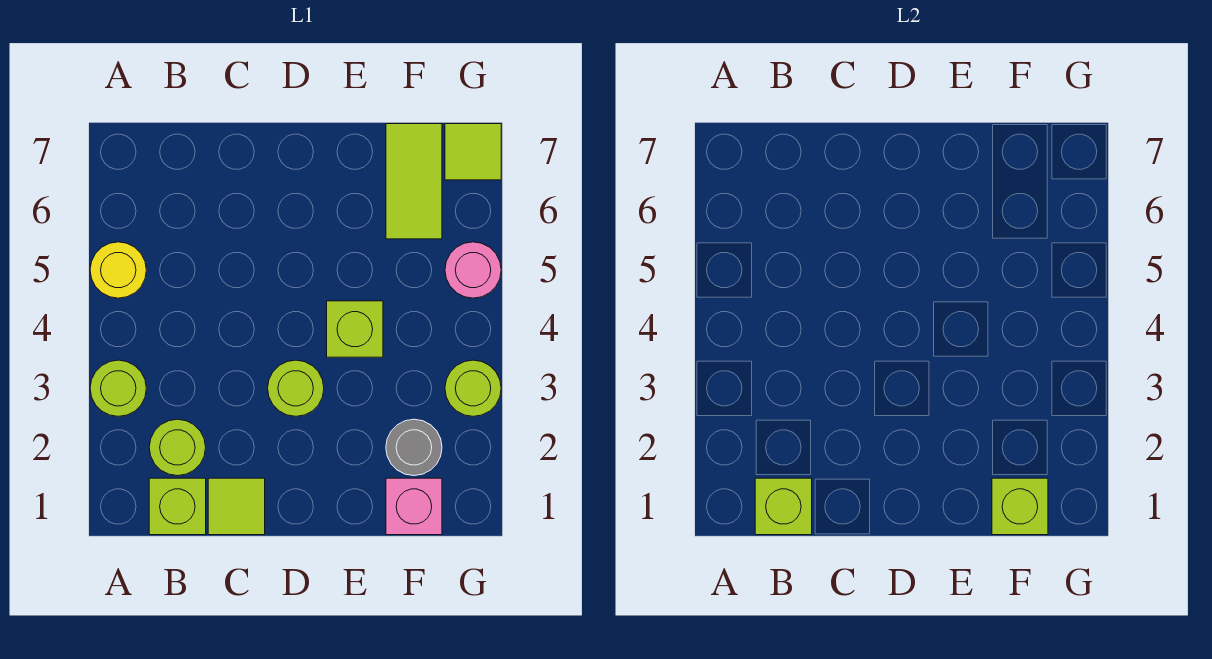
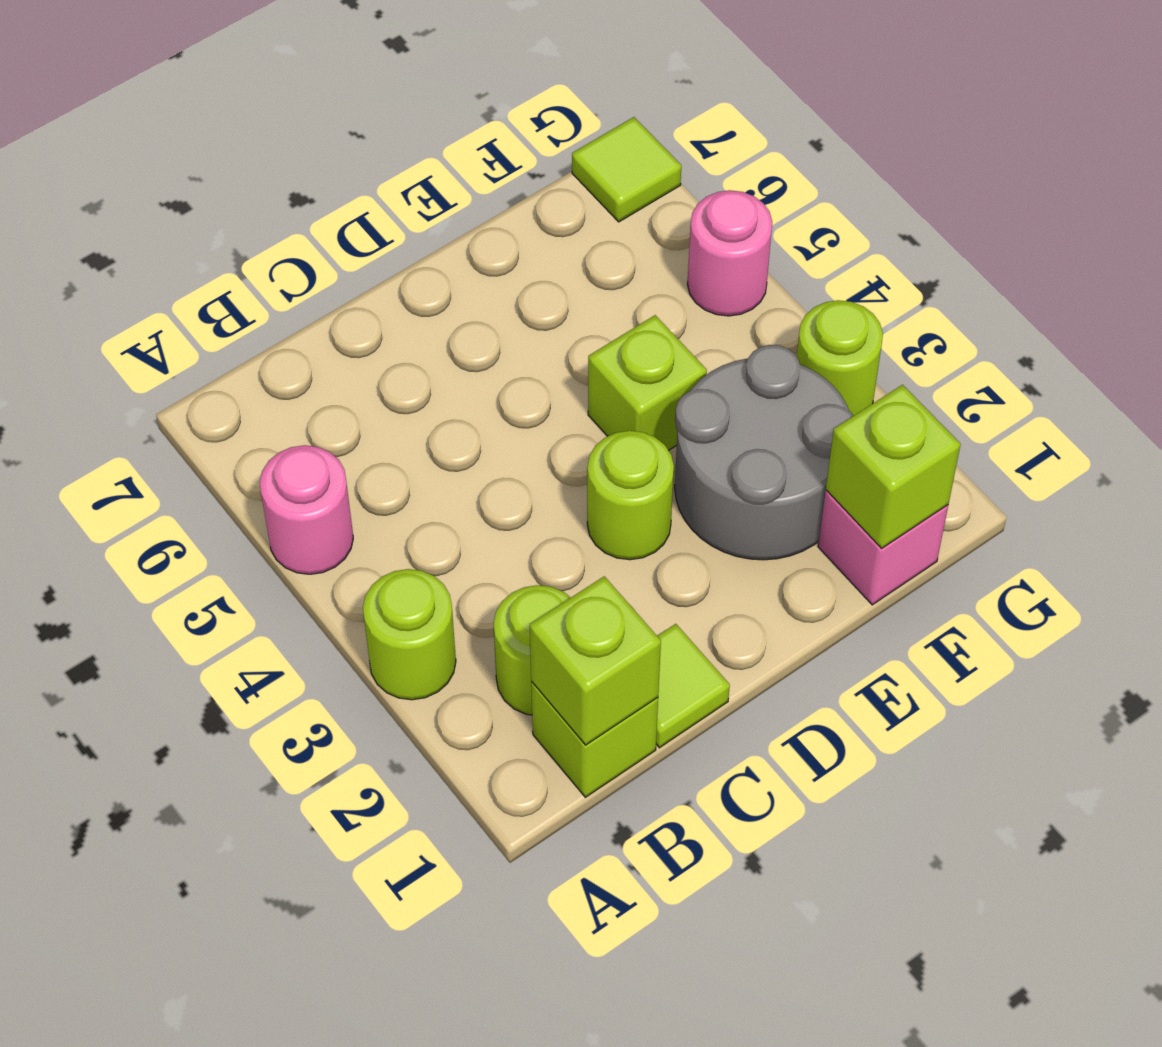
yellow round brick A5 level 1 -> pink round brick A5 level 1
grey round brick F2 level 1 -> grey round brick E2:F3 level 1
lime tile F6:F7 level 1 -> none

